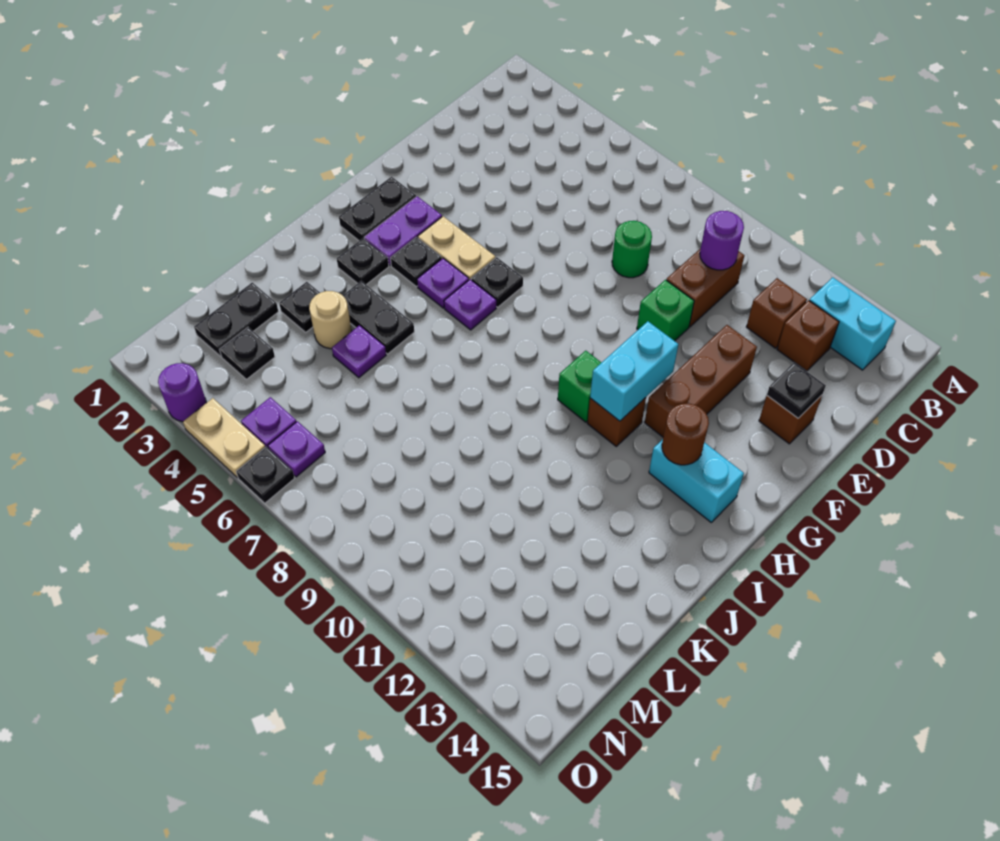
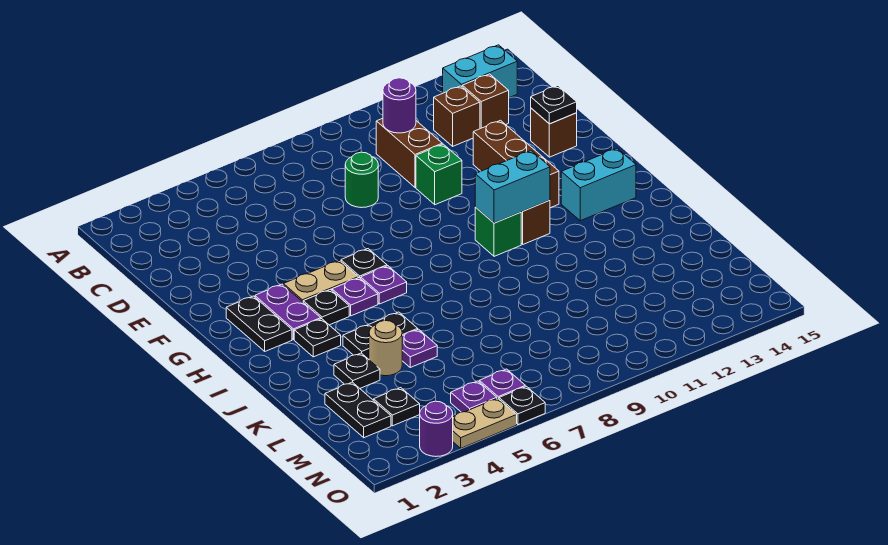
cyan brick G11:H11 level 2 -> cyan brick H10:H11 level 2
brown round brick H13 level 2 -> none

